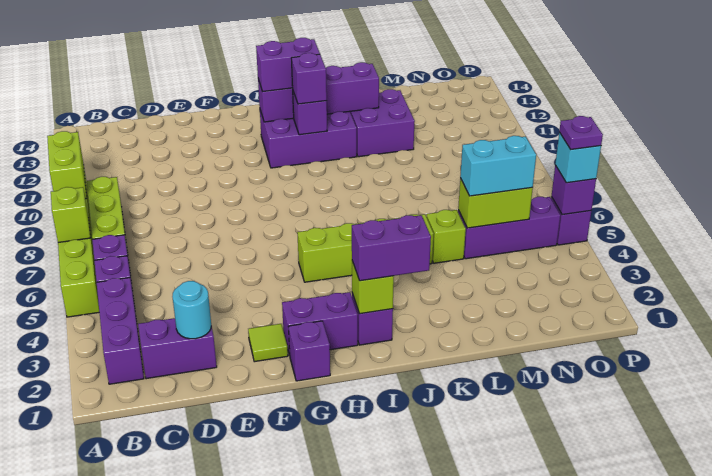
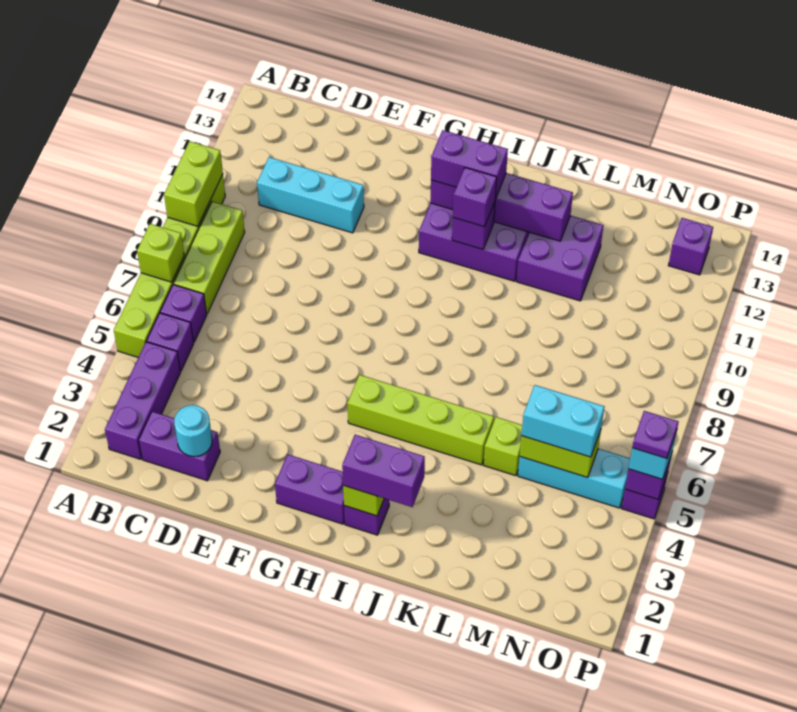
none -> cyan brick C11:E11 level 1
lime tile F2 level 1 -> none
purple brick G1 level 1 -> purple brick O13 level 1
purple brick M5:O5 level 1 -> cyan brick M5:O5 level 1

